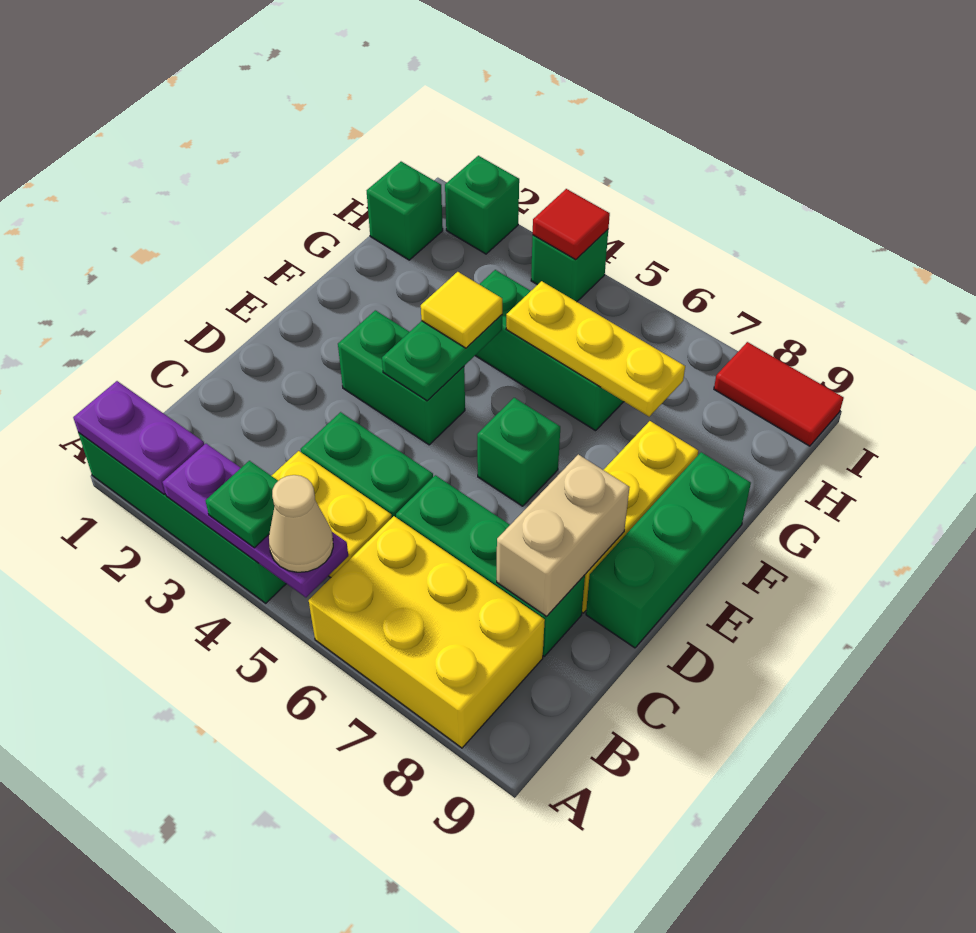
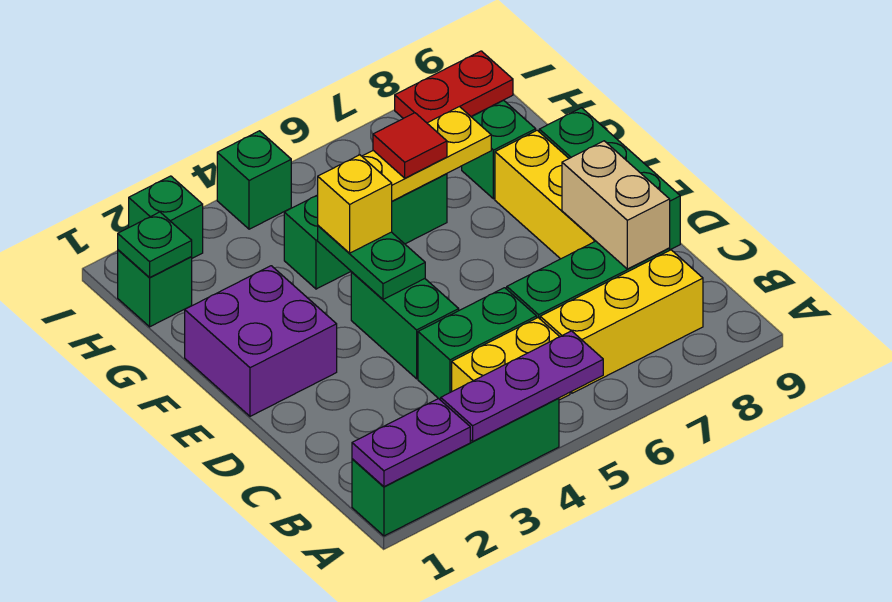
green plate A4 level 3 -> green plate H1 level 2
tan cone A5 level 3 -> none
yellow brick A6:B8 level 1 -> yellow brick B6:B8 level 1
none -> purple brick E1:F2 level 1
green brick E3:E4 level 1 -> green brick D4:E4 level 1
green brick E6 level 1 -> green brick G8 level 1
yellow tile F4 level 3 -> yellow brick F4 level 3
red tile I4 level 2 -> red tile G6 level 3
red tile I8:I9 level 1 -> red plate I8:I9 level 1

